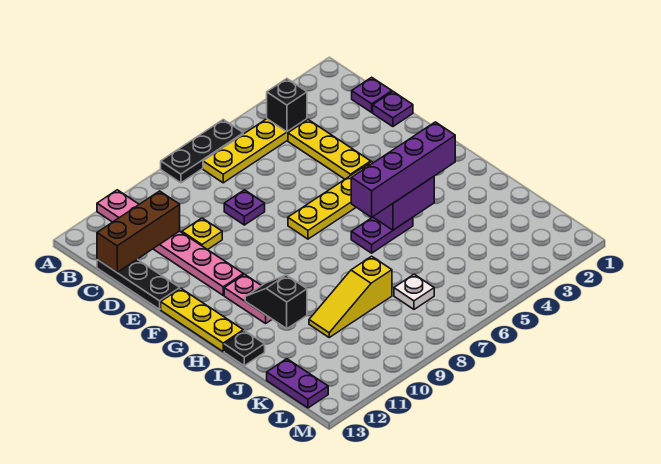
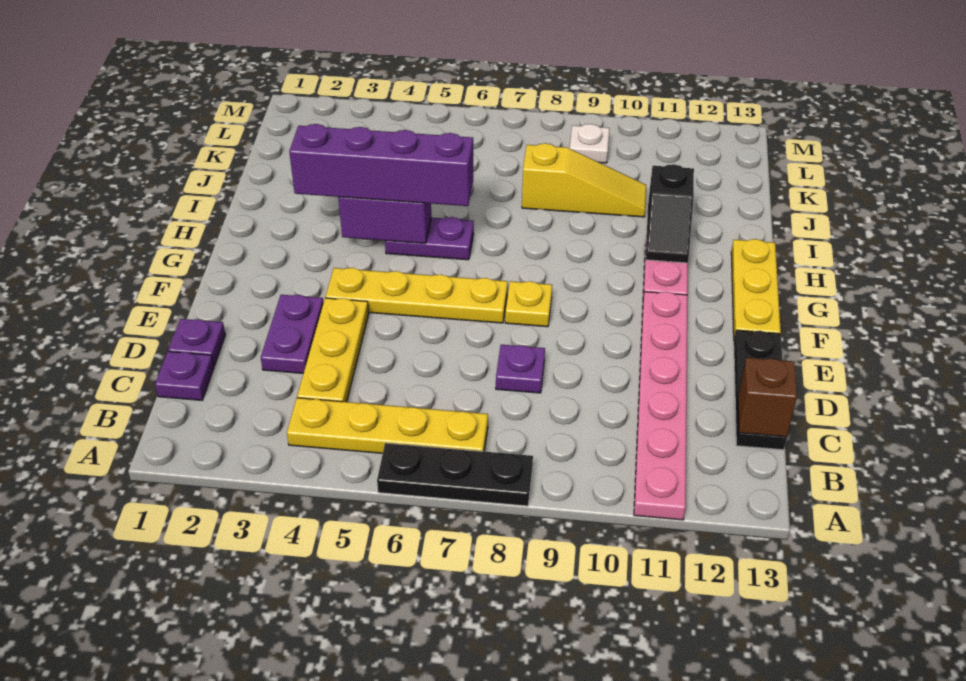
black brick B4 level 2 -> none
brown brick C11:C13 level 2 -> brown brick C13 level 2
yellow plate D10 level 1 -> yellow plate F8 level 1
black plate I13 level 1 -> none
white plate K7 level 1 -> white plate L9 level 1
purple plate K13:L13 level 1 -> purple plate D3:E3 level 1

